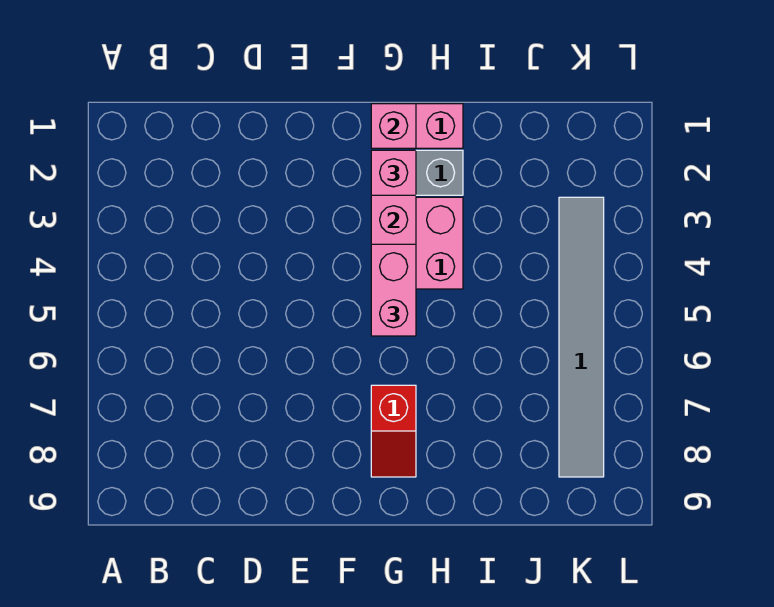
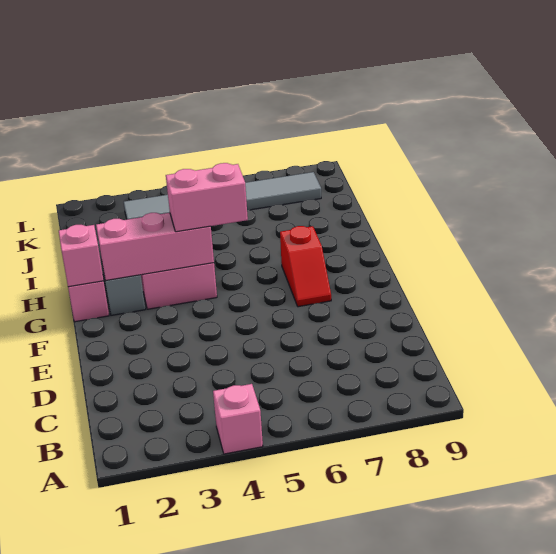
pink brick G2 level 3 -> pink brick A4 level 1
red slope G7:G8 level 1 top 7 -> red slope F7:G7 level 1 top G

